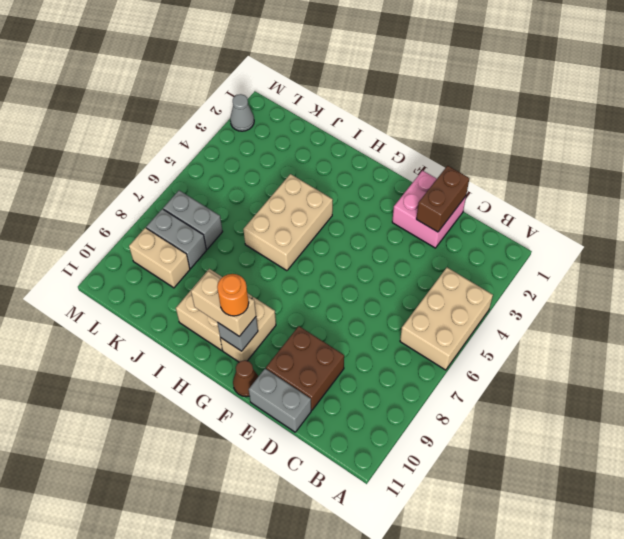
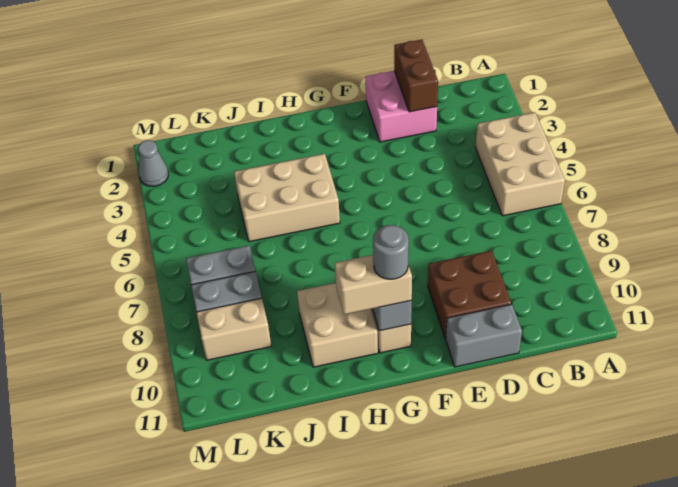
brown cone F11 level 1 -> none
orange round brick G10 level 4 -> grey round brick G10 level 4
tan brick H4:I6 level 1 -> tan brick H4:J5 level 1

